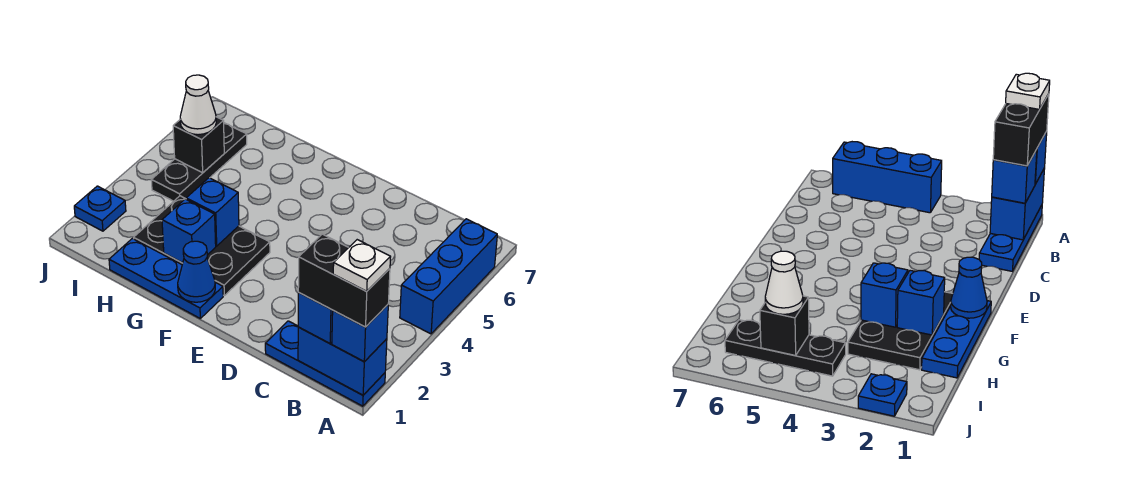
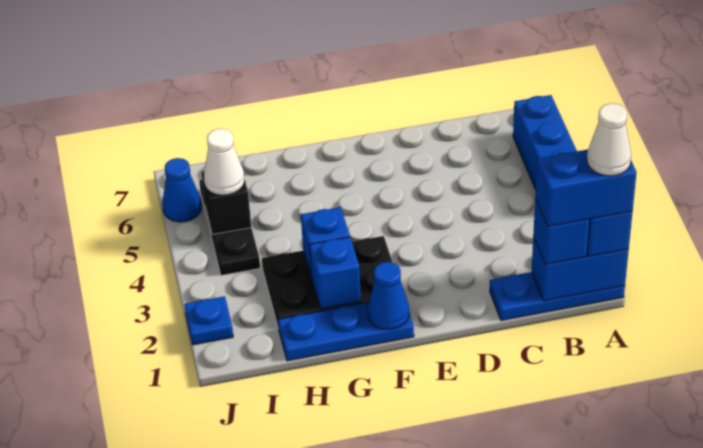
black brick A1:B1 level 4 -> blue brick A1:B1 level 4
white plate A1 level 5 -> white cone A1 level 5
none -> blue cone J6 level 1

